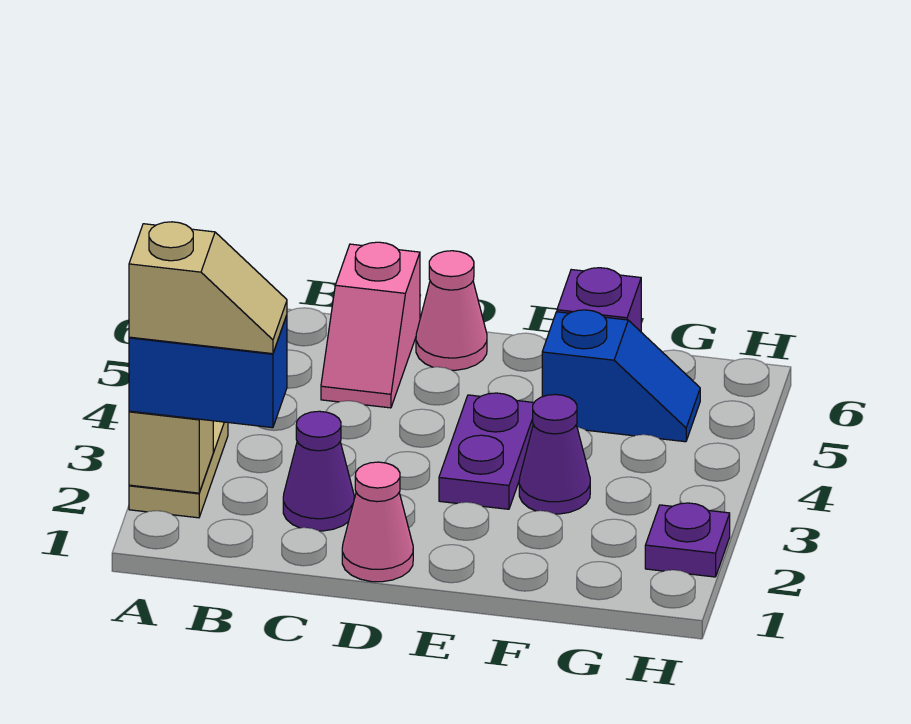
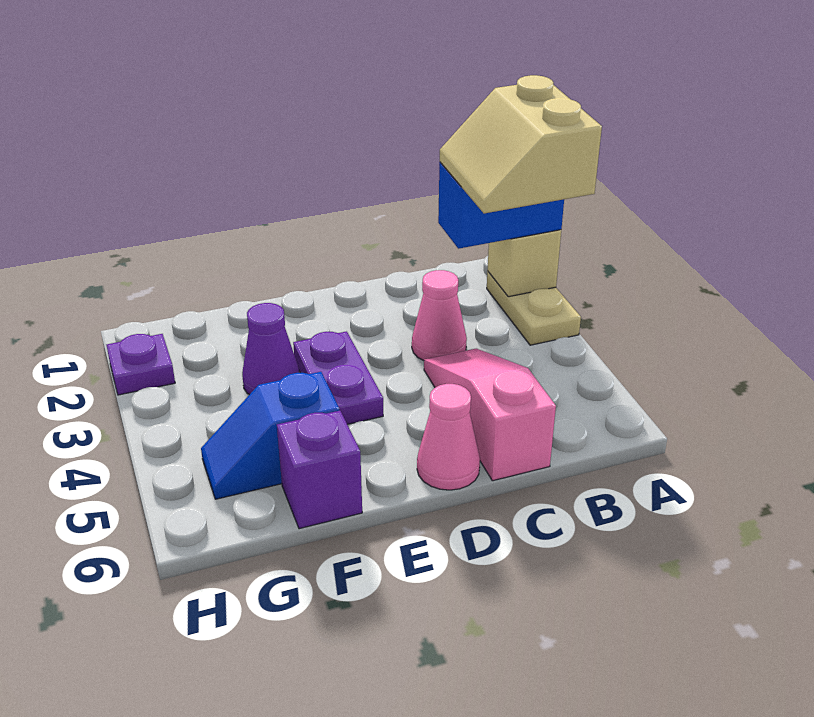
tan slope A2:B2 level 4 top A -> tan slope A2:B3 level 4 top A
purple cone C2 level 1 -> none
pink slope C5:C6 level 1 top 6 -> pink slope C4:C6 level 1 top 6
pink cone D1 level 1 -> pink cone C3 level 1

